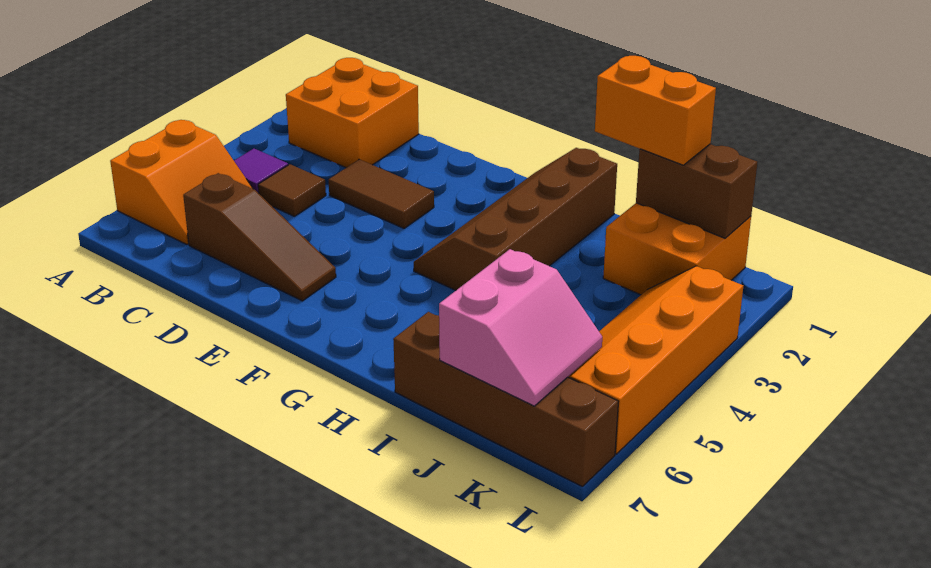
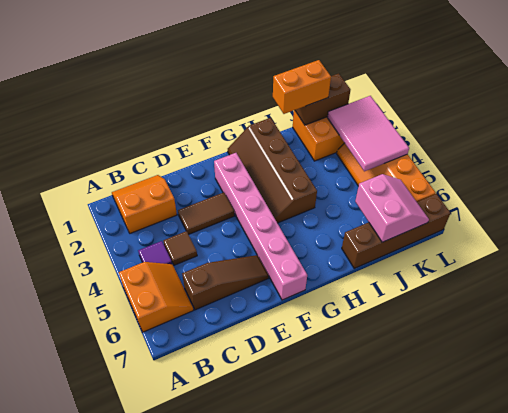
orange brick B1:C2 level 1 -> orange slope B1:C2 level 1 top 2
none -> pink brick F2:F7 level 1
none -> pink tile K2:L4 level 2

